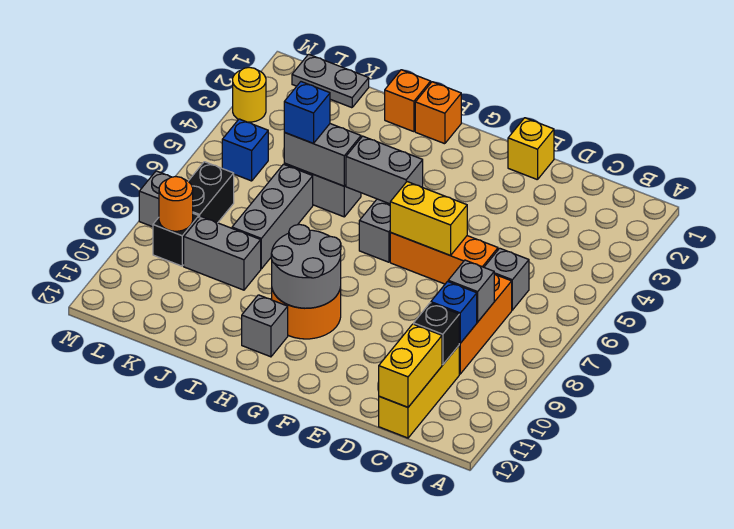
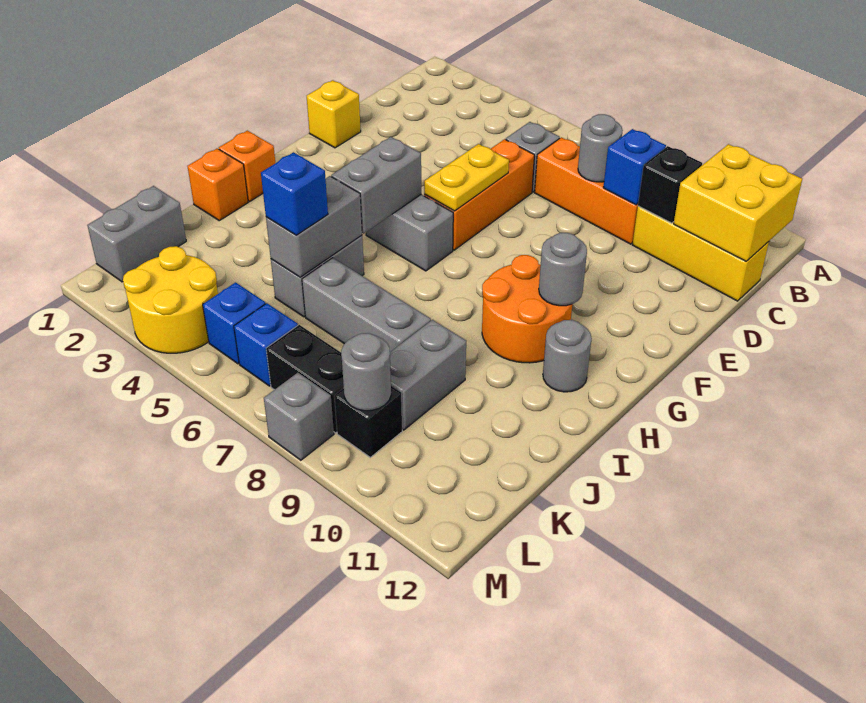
grey brick C8 level 2 -> grey round brick C8 level 2
yellow brick C11:C12 level 2 -> yellow brick B11:C12 level 2
yellow brick E6:F6 level 2 -> yellow plate E6:F6 level 2
grey round brick G9:H10 level 2 -> grey round brick G10 level 2
grey brick H11 level 1 -> grey round brick H11 level 1
grey plate K1:L1 level 1 -> grey brick K1:L1 level 1
none -> blue brick L6 level 1
orange round brick L9 level 2 -> grey round brick L9 level 2
yellow round brick M3 level 1 -> yellow round brick L3:M4 level 1

